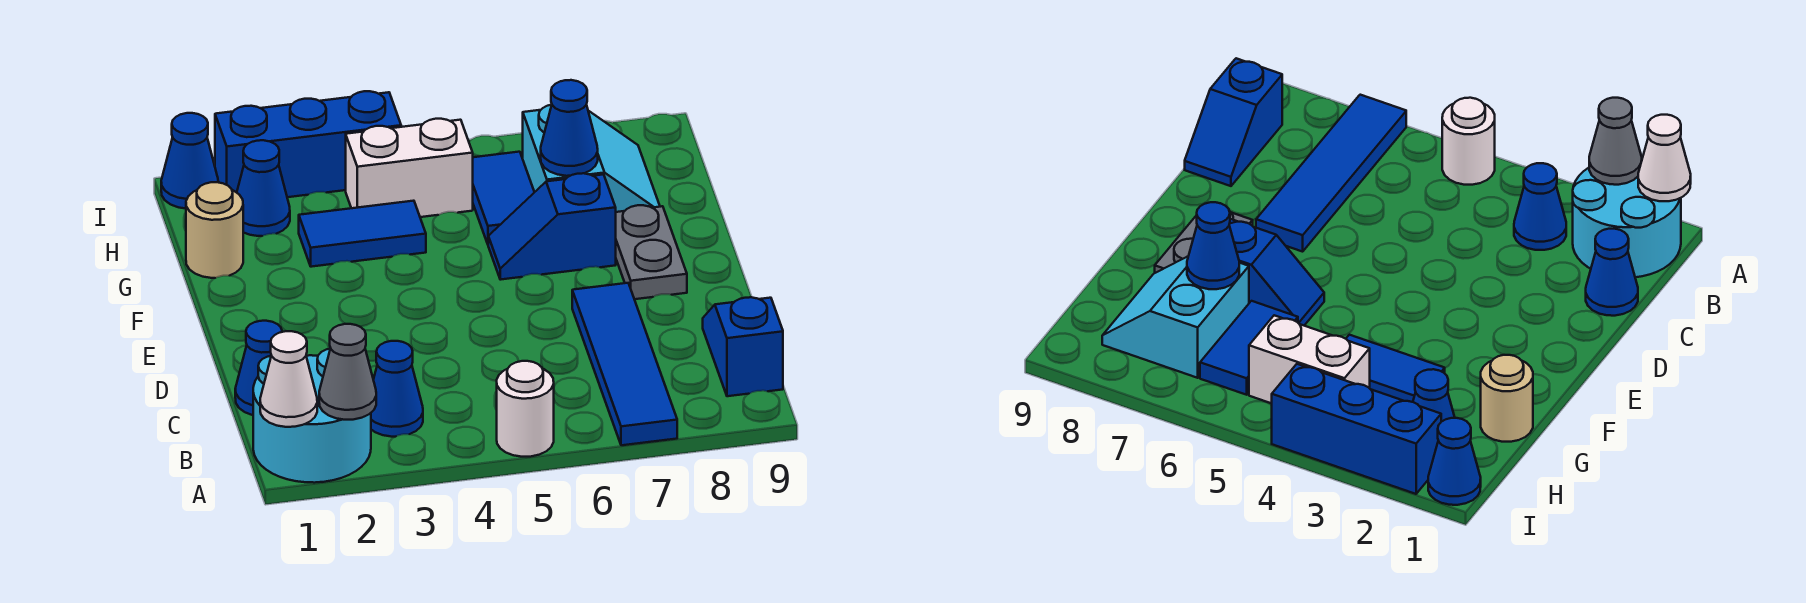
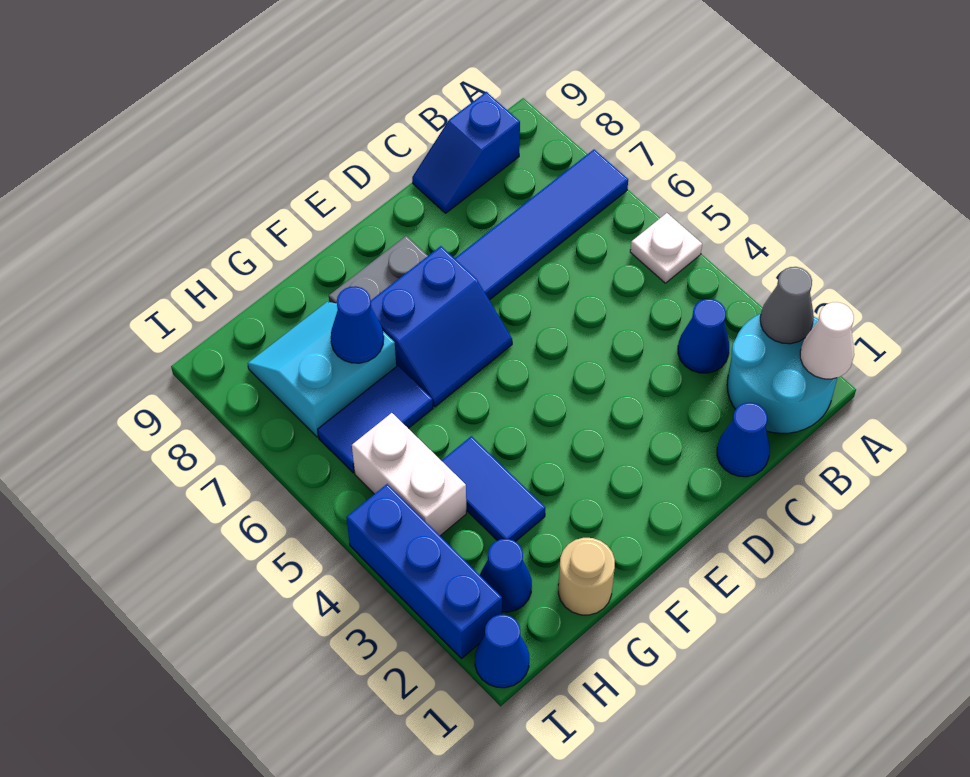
white round brick A5 level 1 -> white plate A5 level 1
blue slope F6:F7 level 1 top 7 -> blue slope E6:F7 level 1 top 7

